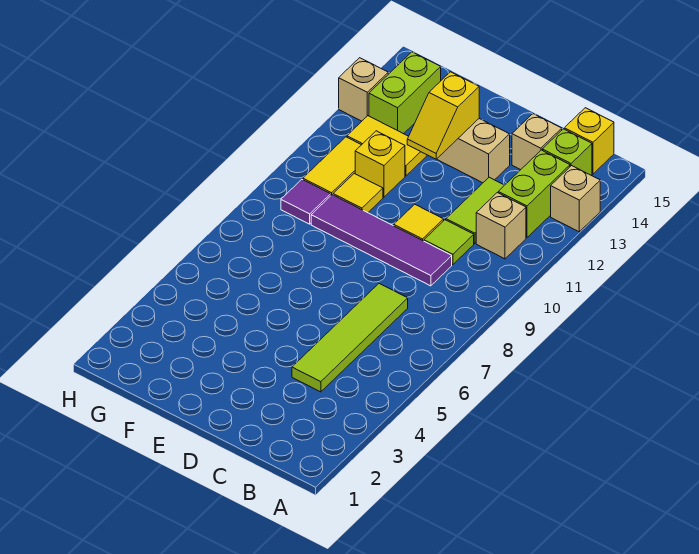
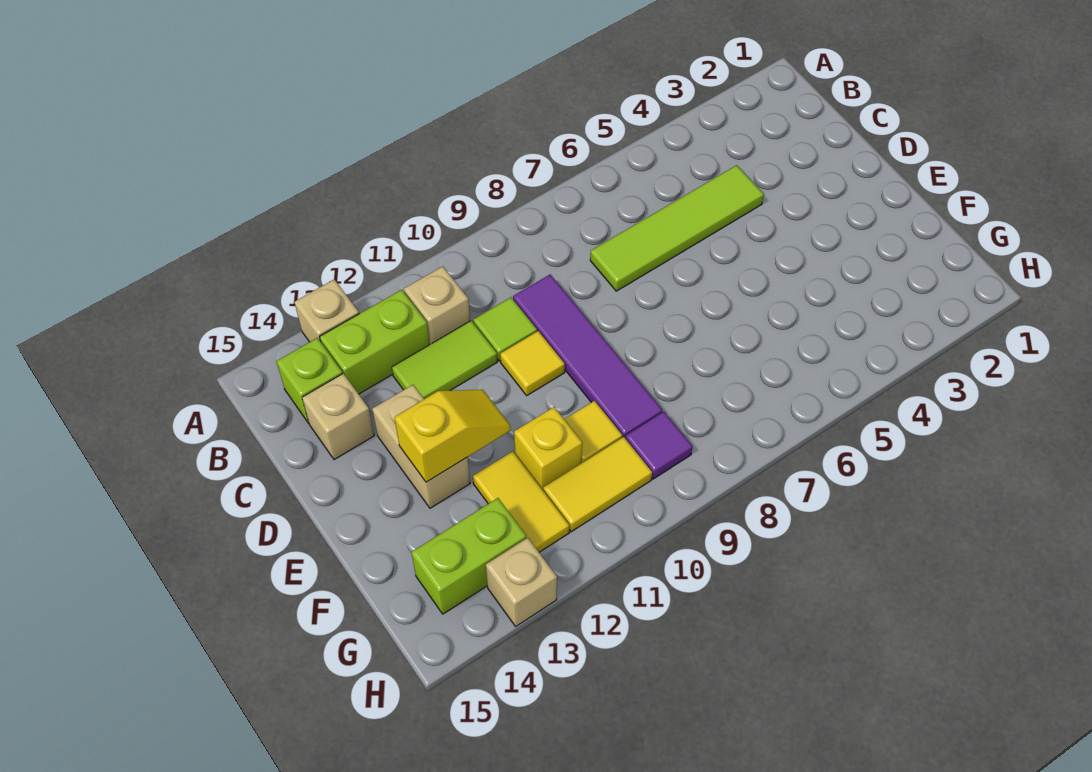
yellow brick B15 level 1 -> none

